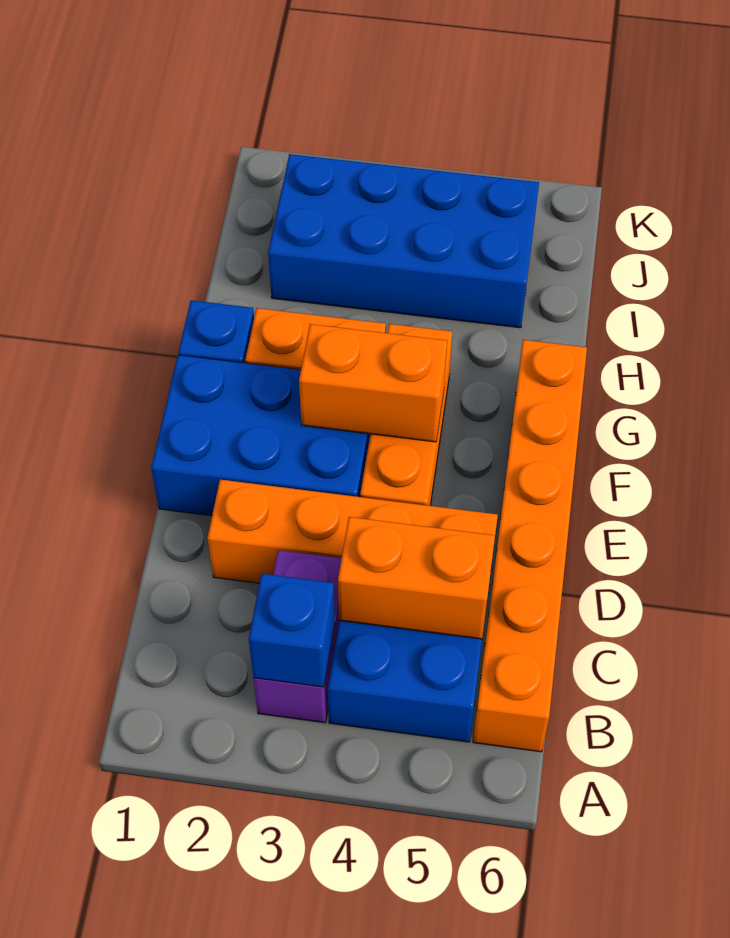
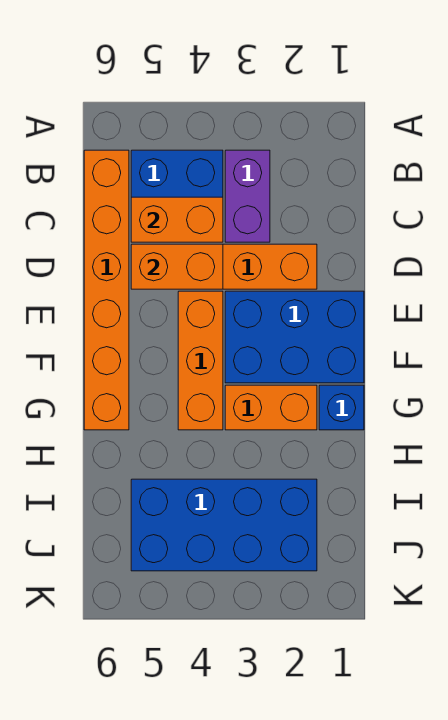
blue brick B3 level 2 -> none
orange brick F3:F4 level 2 -> orange brick D4:D5 level 2

